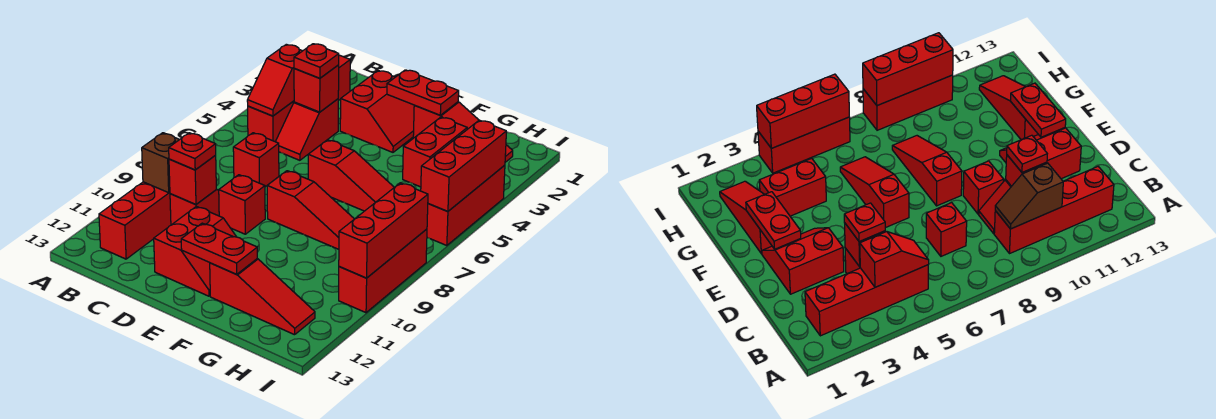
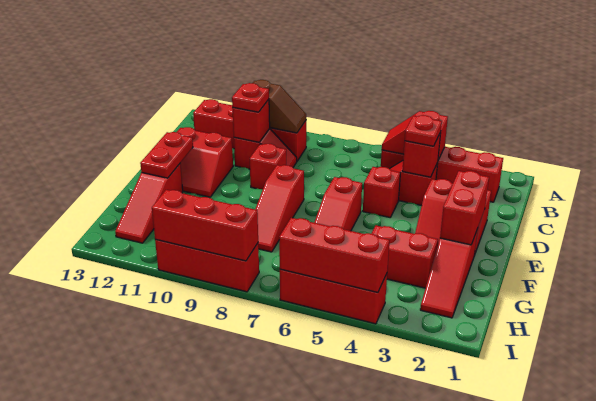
red brick C7 level 1 -> red brick D5 level 1
red plate E2:F2 level 2 -> red brick E2:F2 level 2

